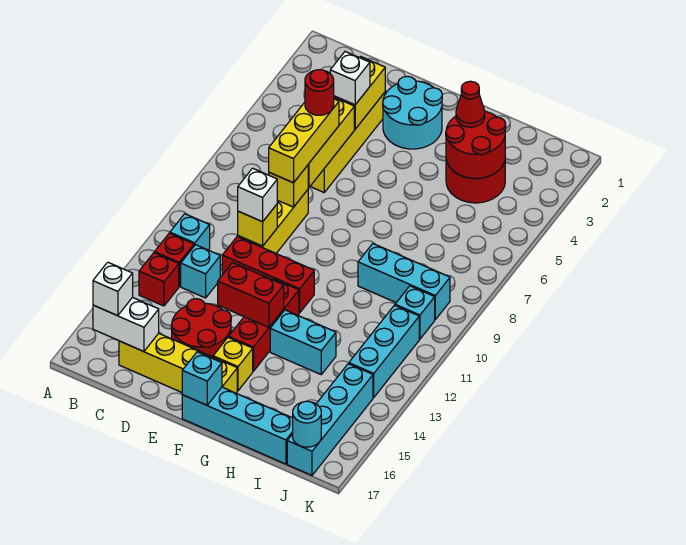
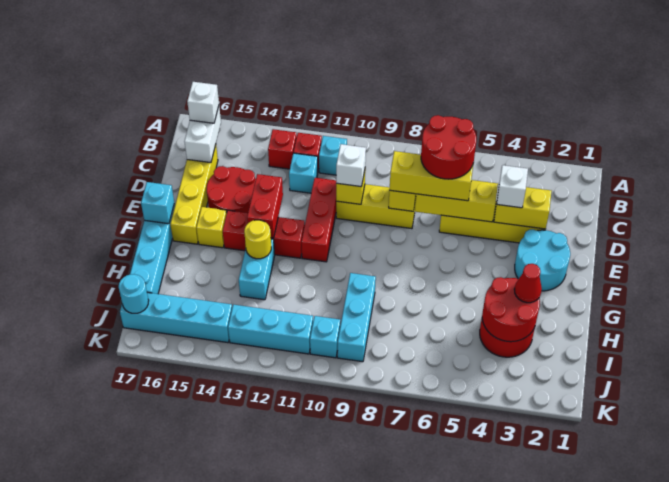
red round brick D6 level 4 -> red round brick C6:D7 level 4
none -> yellow round brick G13 level 2

